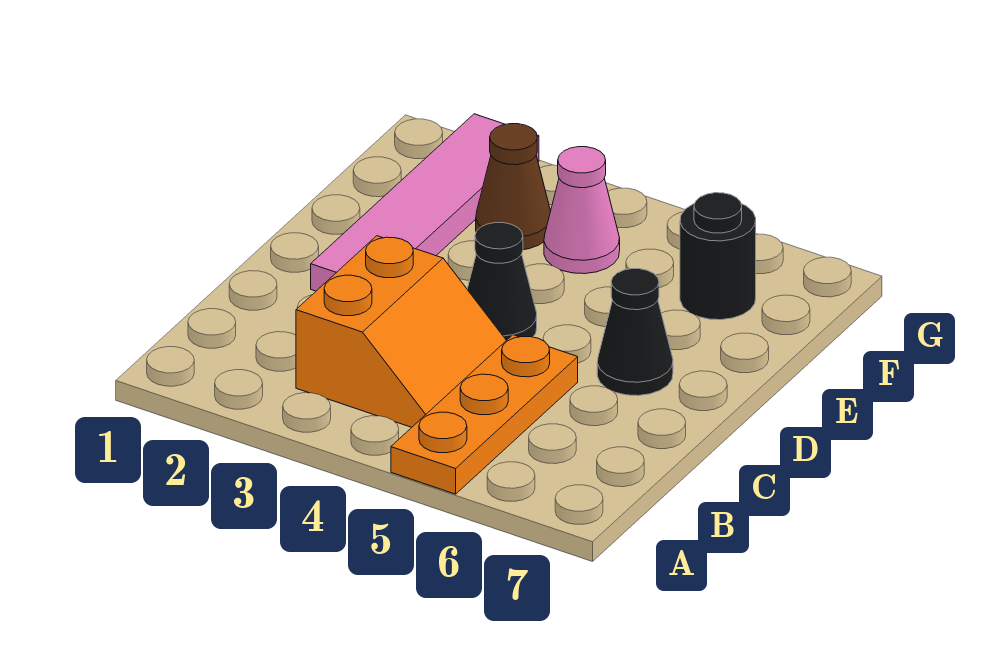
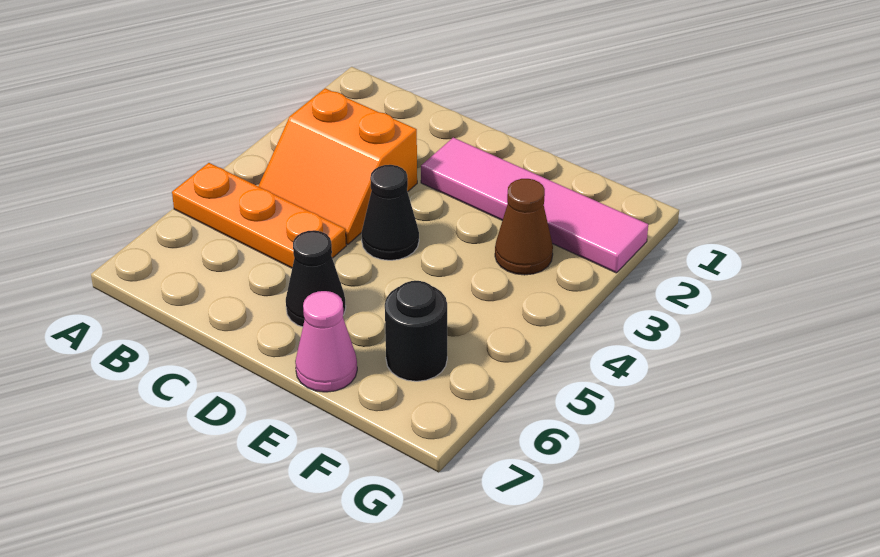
pink cone F4 level 1 -> pink cone E7 level 1

